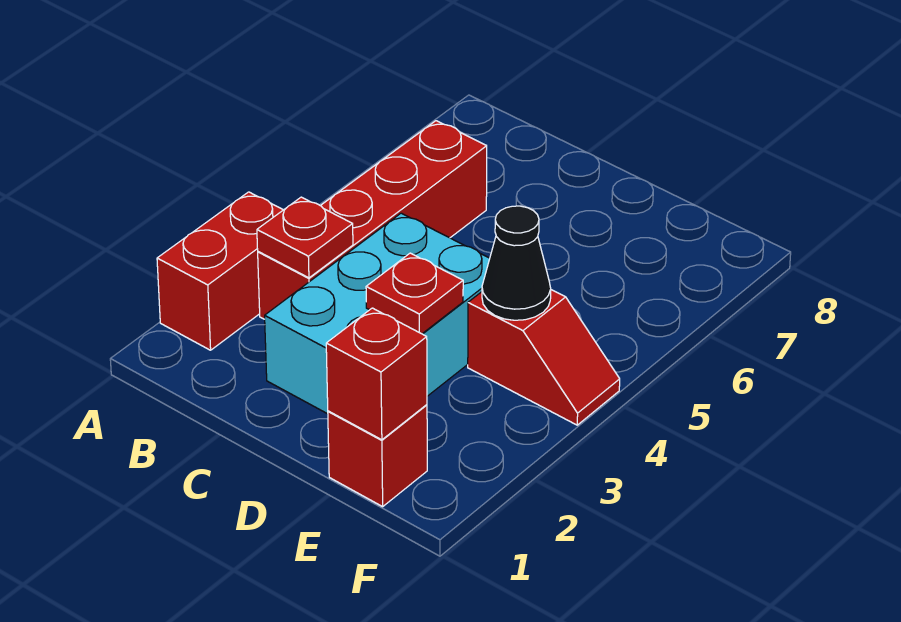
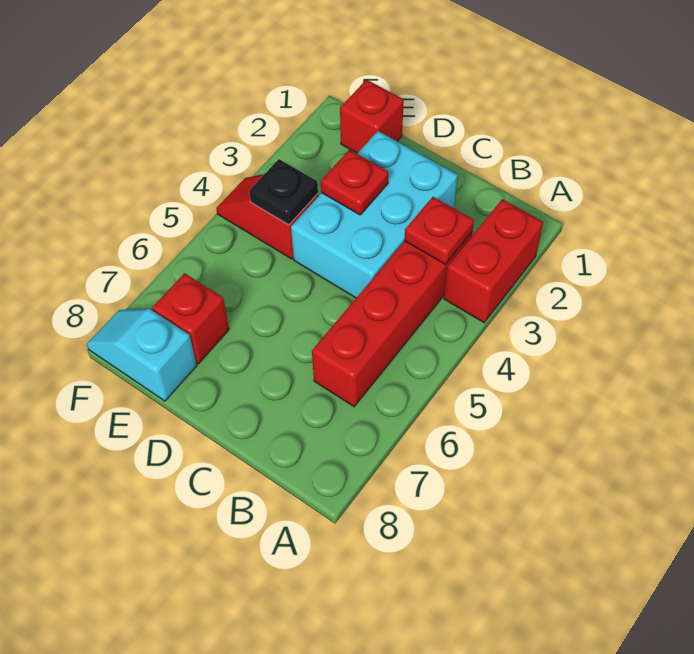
red brick E1 level 2 -> red brick E7 level 1
black cone E4 level 2 -> black plate E4 level 2
none -> cyan slope E8:F8 level 1 top E

